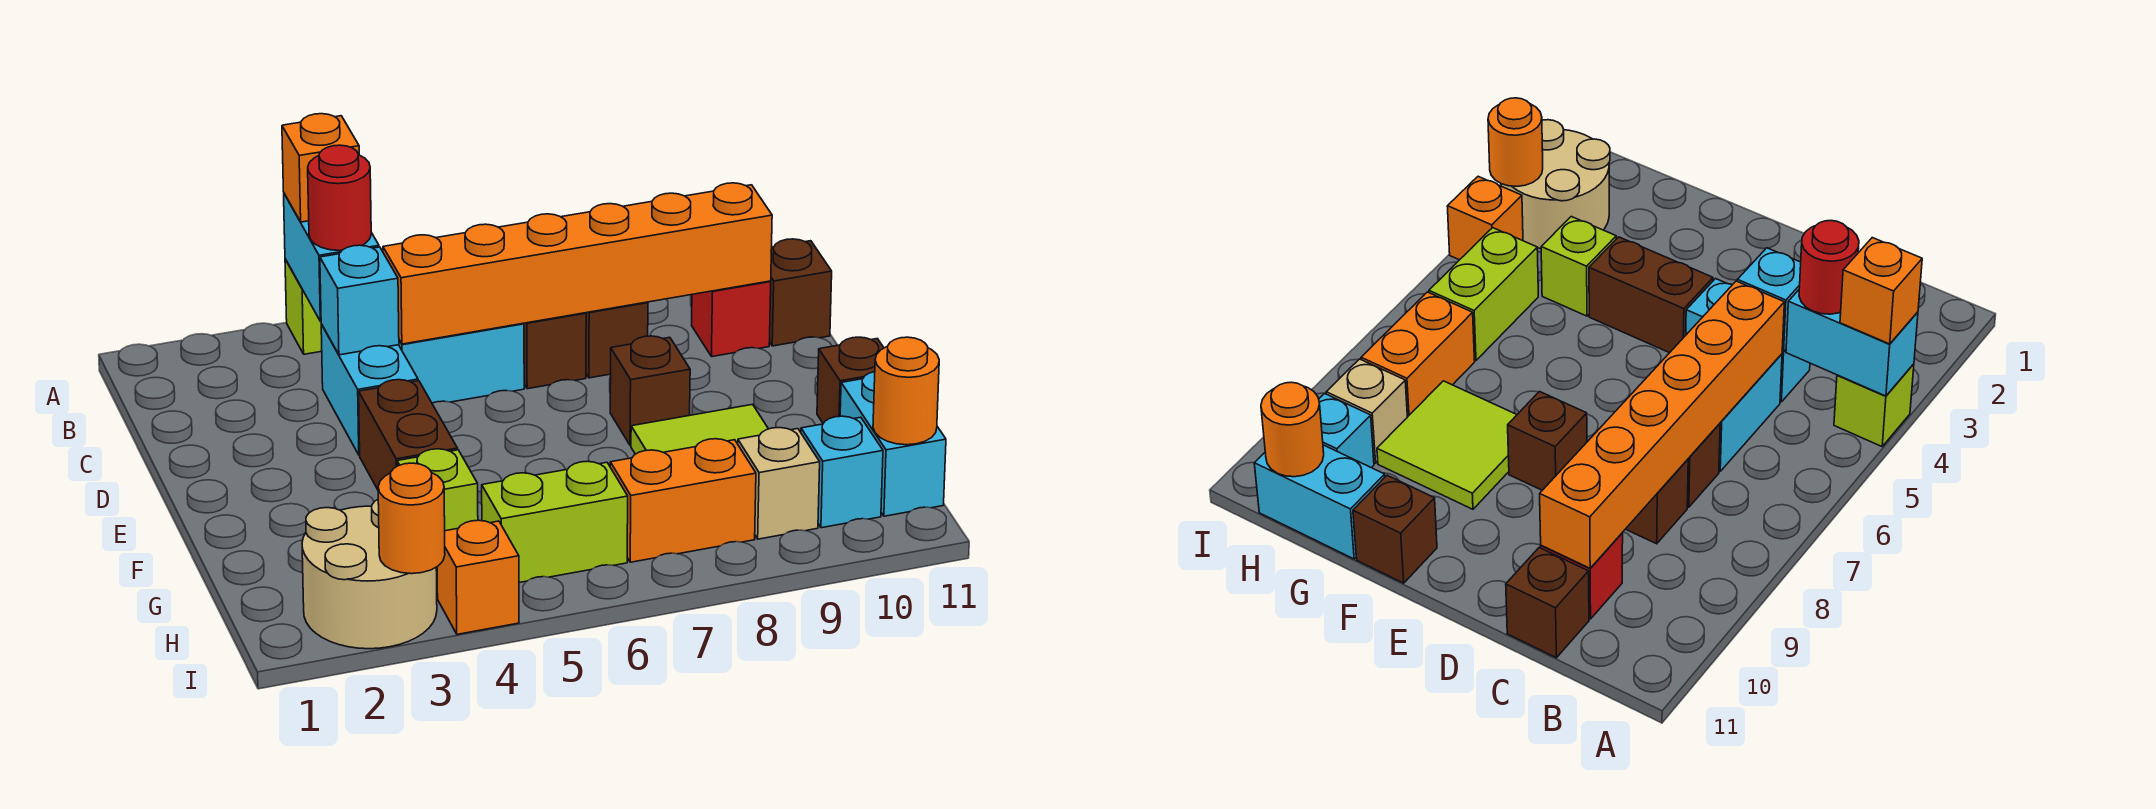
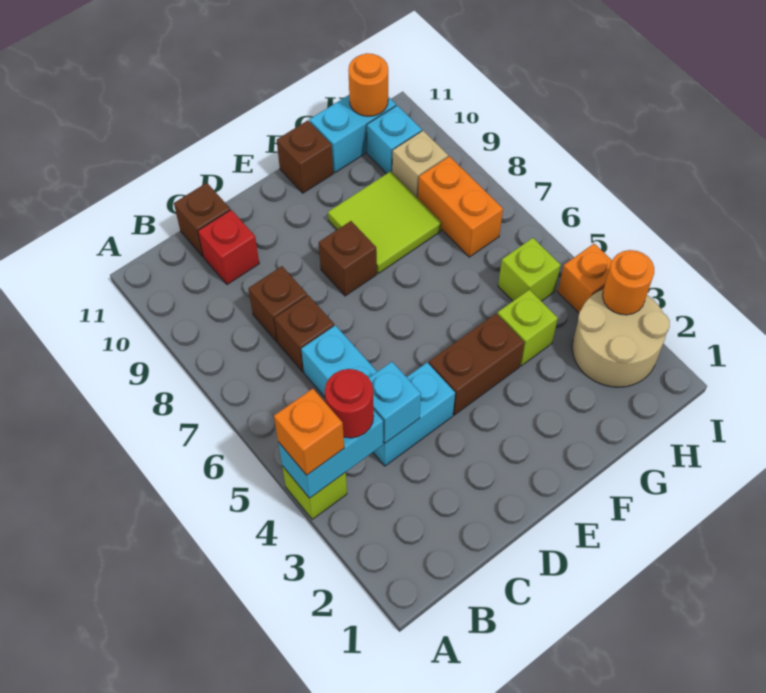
orange brick C5:C10 level 2 -> none
lime brick H5:H6 level 1 -> lime brick H5 level 1

